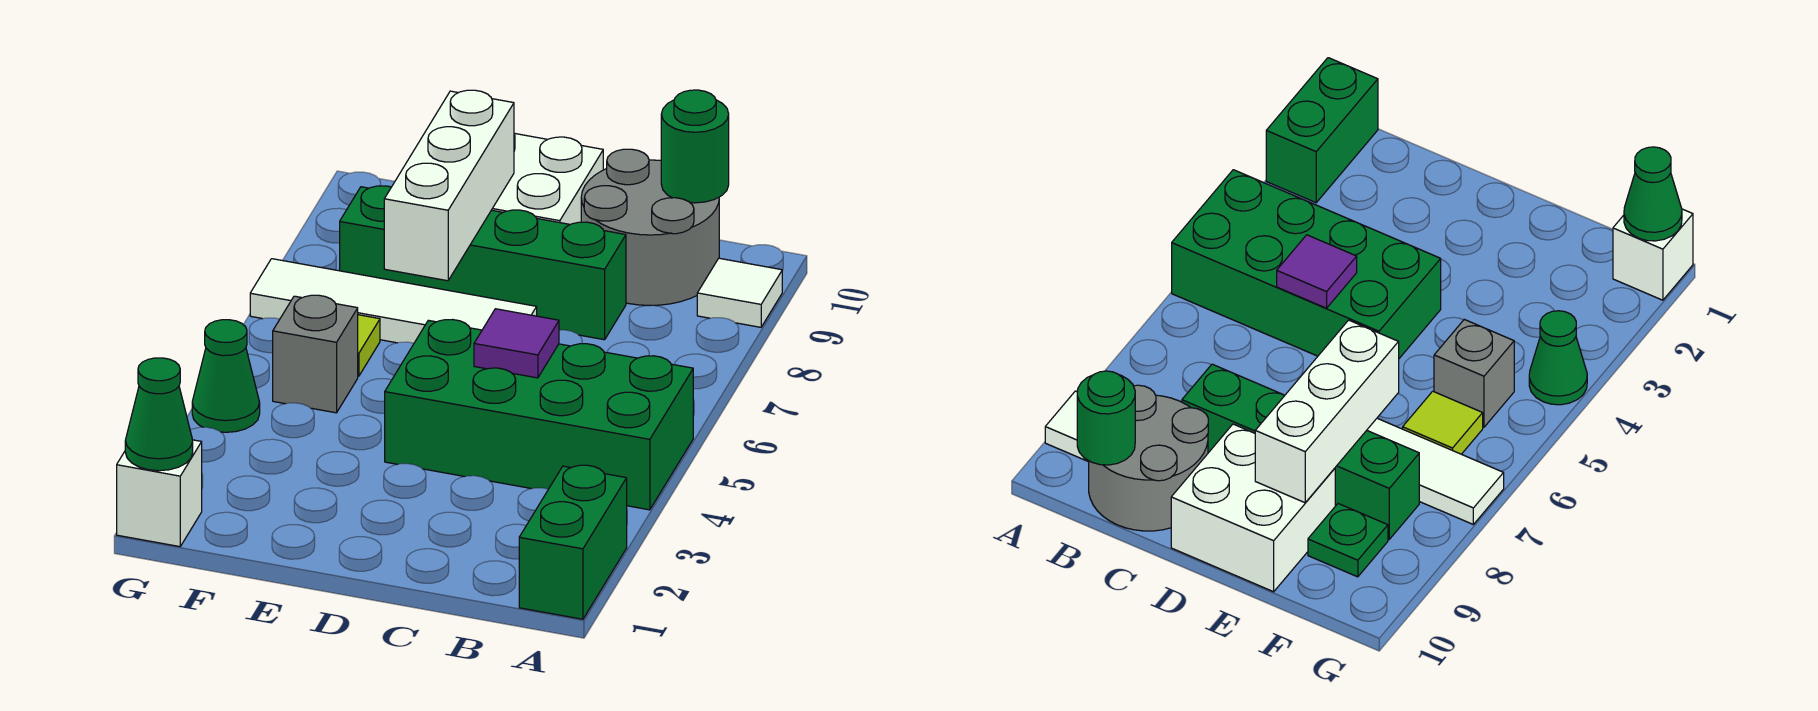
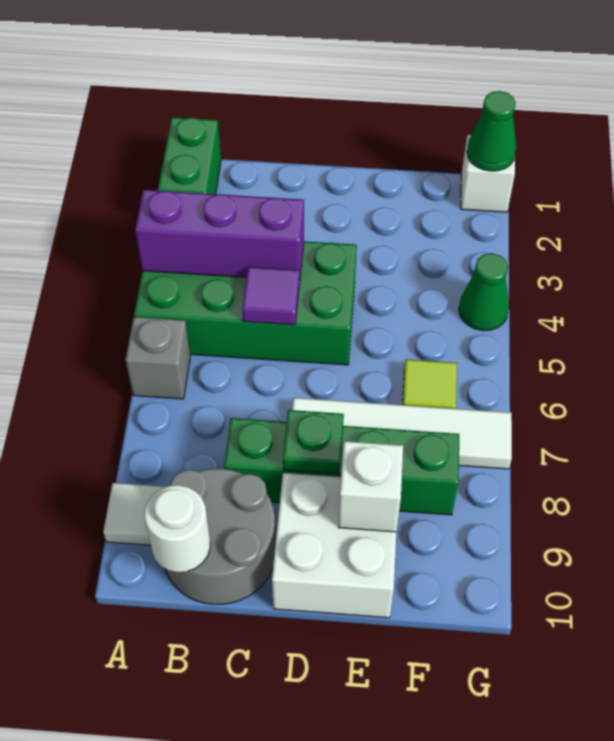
none -> purple brick A4:C4 level 2
green round brick B10 level 2 -> white round brick B10 level 2
white brick E7:E9 level 2 -> white brick E9 level 2
grey brick F5 level 1 -> grey brick A6 level 1
green plate F9 level 1 -> green plate D8 level 2

